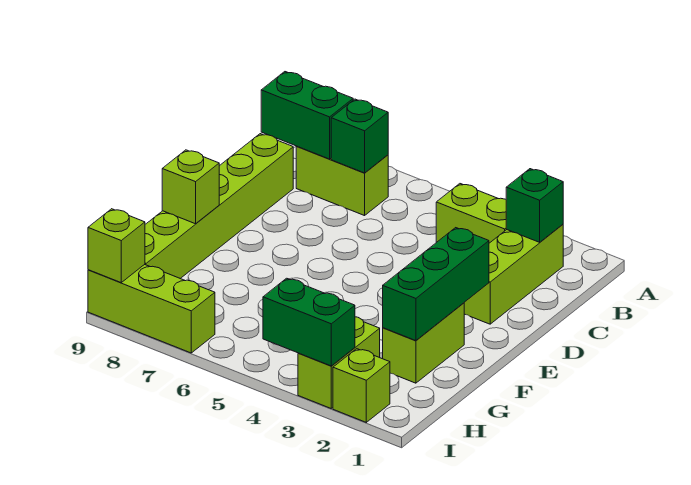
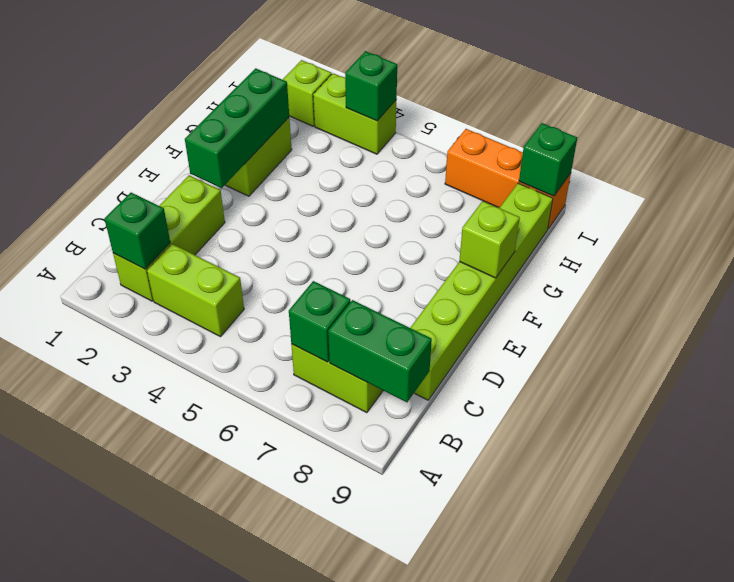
lime brick H3:I3 level 1 -> lime brick I3:I4 level 1
green brick I3:I4 level 2 -> green brick I4 level 2
lime brick I7:I9 level 1 -> orange brick I7:I9 level 1
lime brick I9 level 2 -> green brick I9 level 2

